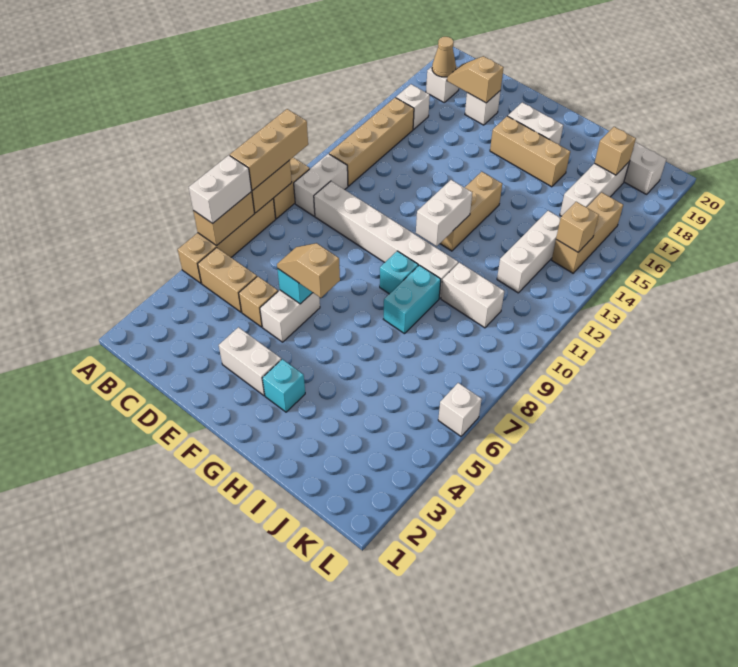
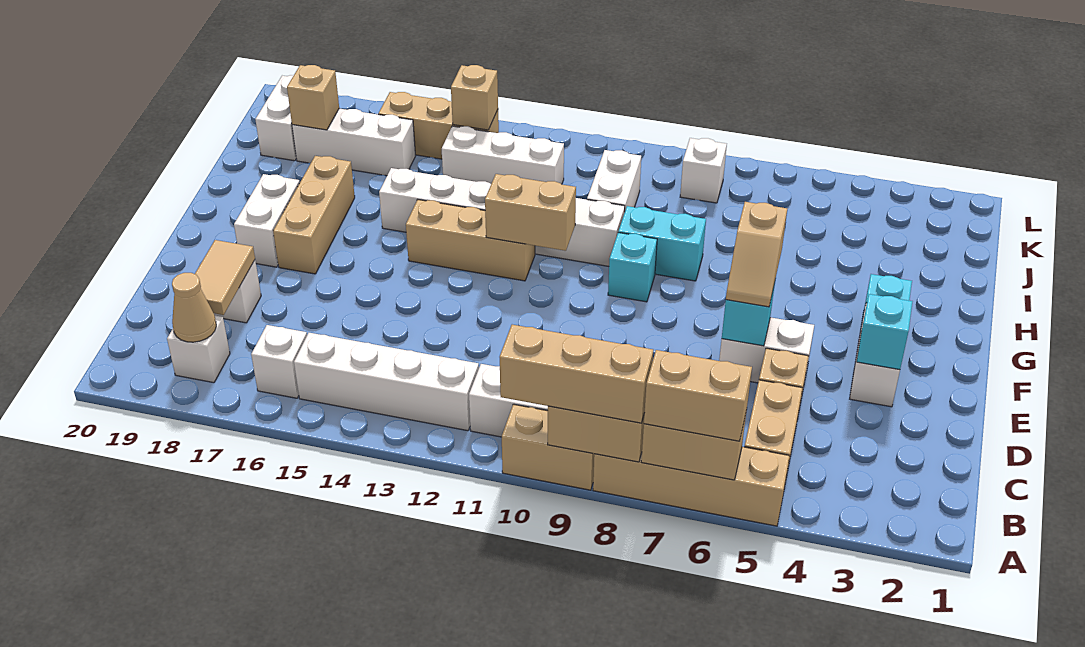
white brick A6:A7 level 3 -> tan brick A6:A7 level 3
tan brick B12:B15 level 1 -> white brick B12:B15 level 1
white brick C10:H10 level 1 -> white brick H10:H15 level 1
tan slope C18:D18 level 2 top D -> tan tile C18:D18 level 2
none -> cyan brick E3 level 2
white brick G11:G12 level 2 -> tan brick G11:G12 level 2
white brick L6 level 1 -> white brick K8 level 1

